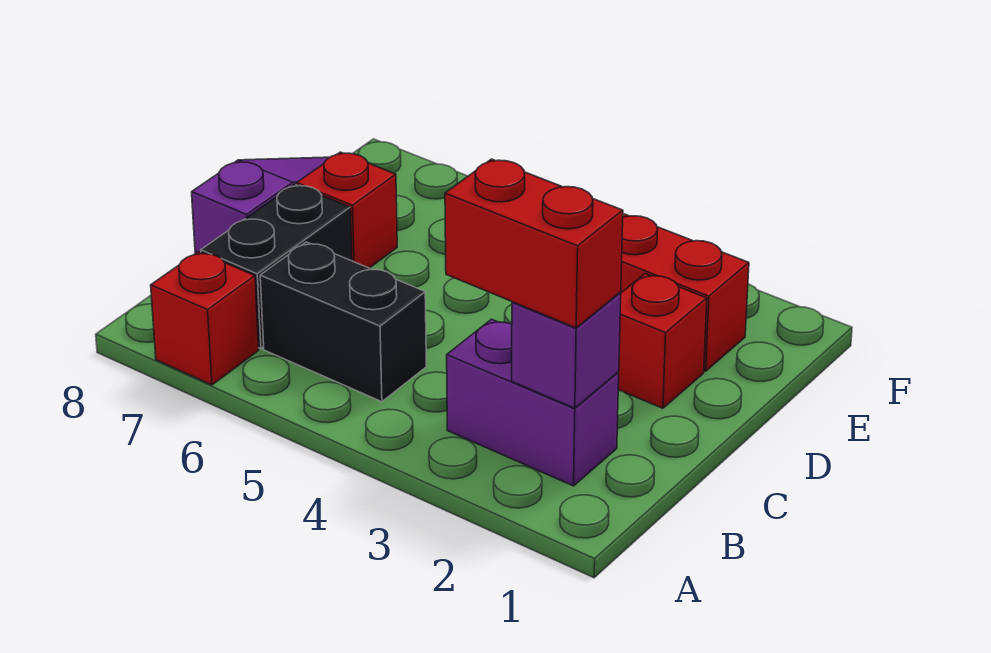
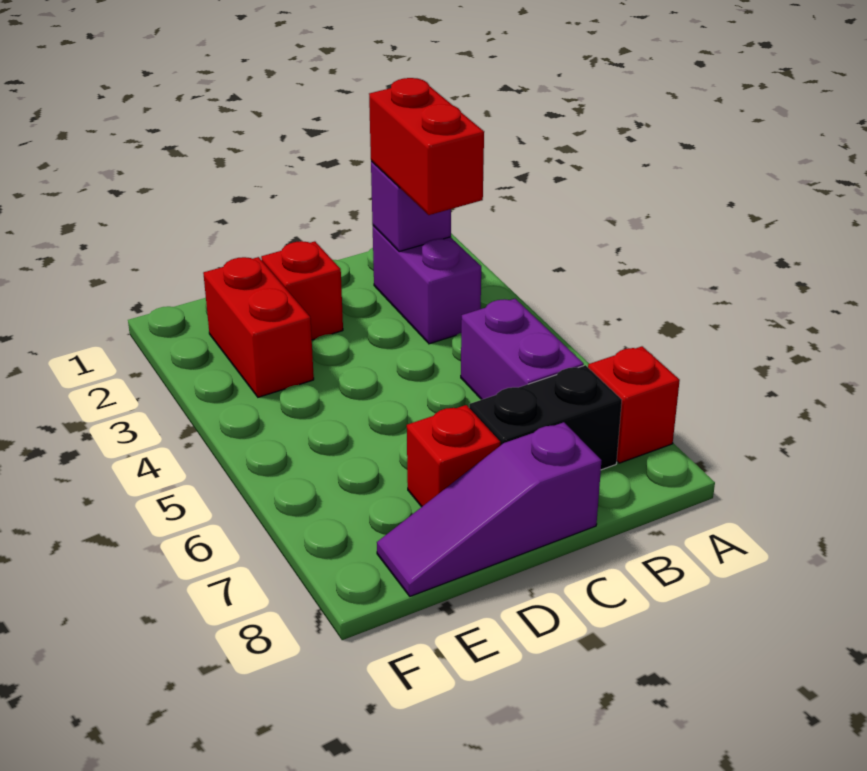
black brick B5:B6 level 1 -> purple brick B5:B6 level 1

